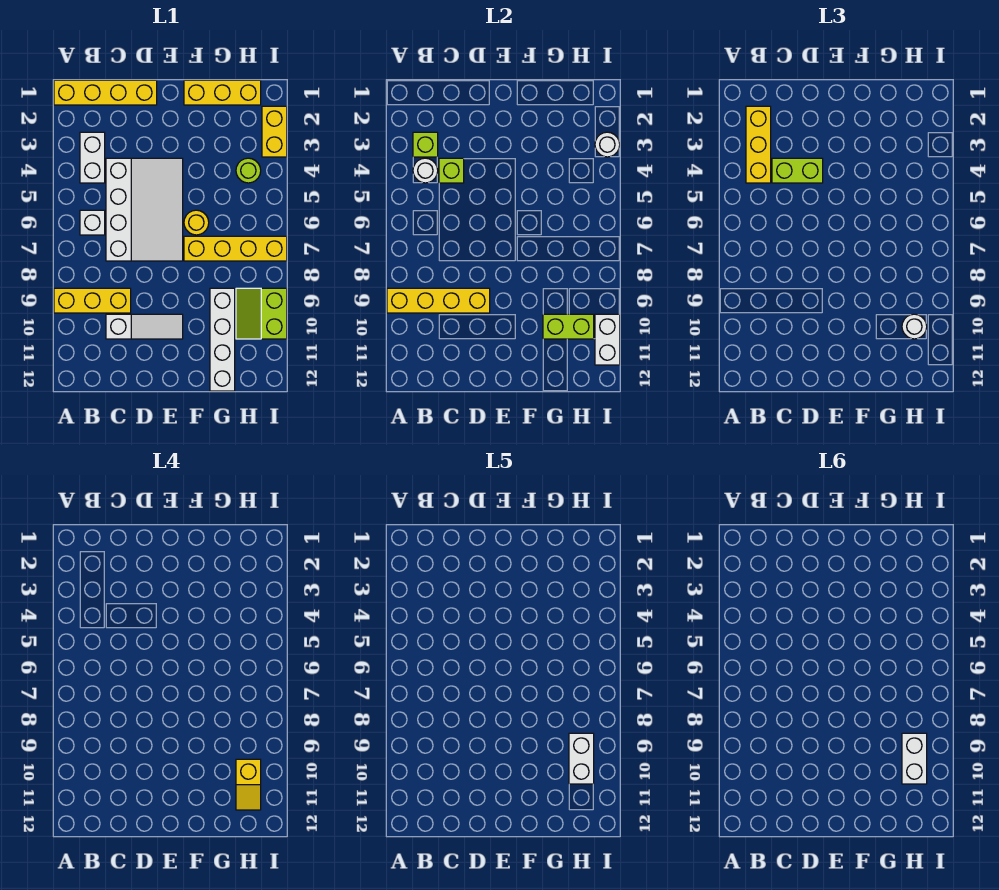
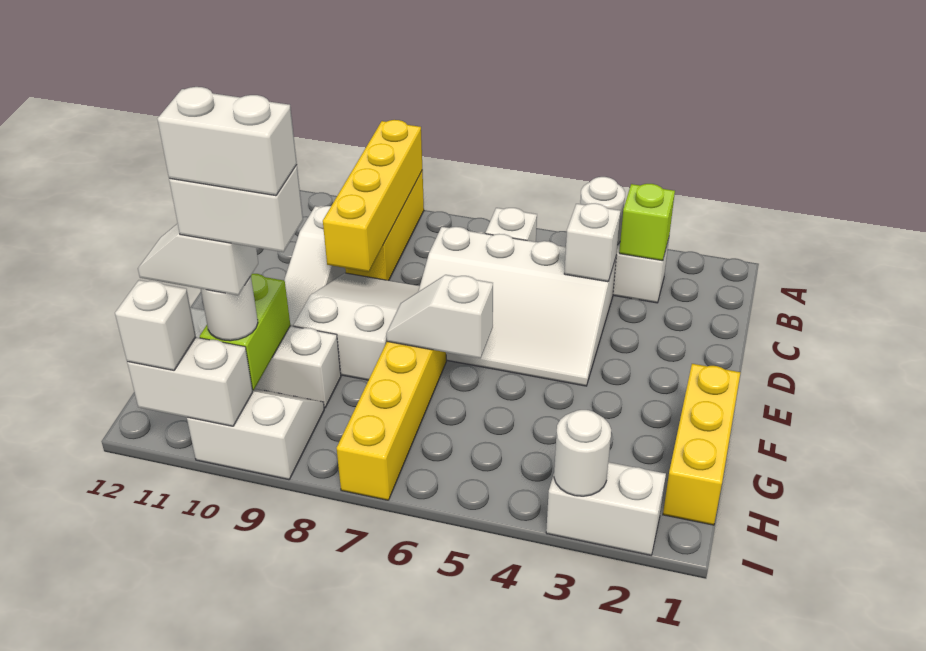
yellow brick A1:D1 level 1 -> none
yellow brick B2:B4 level 3 -> none
lime brick C4 level 2 -> white brick C4 level 2
lime brick C4:D4 level 3 -> none
none -> white slope D8:F9 level 1 top F
yellow round brick F6 level 1 -> none
none -> white slope F6:F7 level 2 top 6
lime round brick H4 level 1 -> none
lime slope H9:I10 level 1 top I -> white slope H9:I10 level 1 top I
yellow slope H10:H11 level 4 top 10 -> white slope H10:H11 level 4 top 10
yellow brick I2:I3 level 1 -> white brick I2:I3 level 1
none -> white brick I11 level 3

